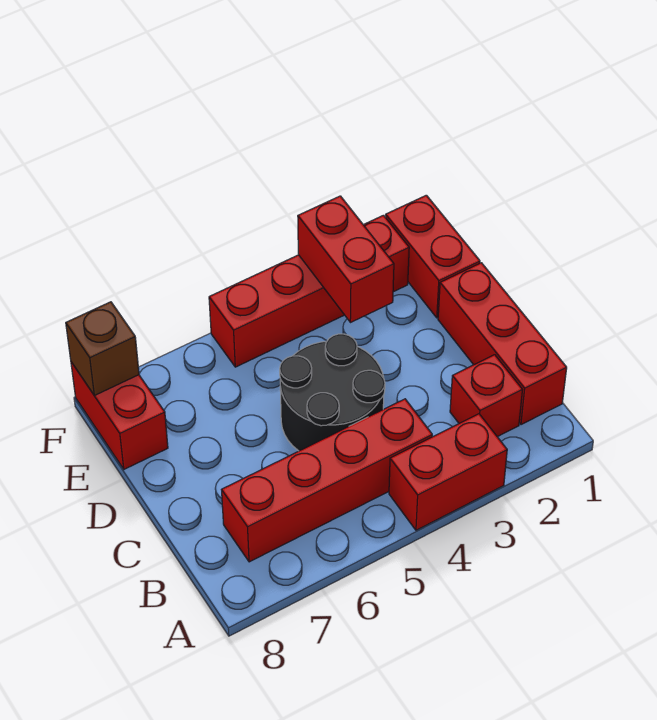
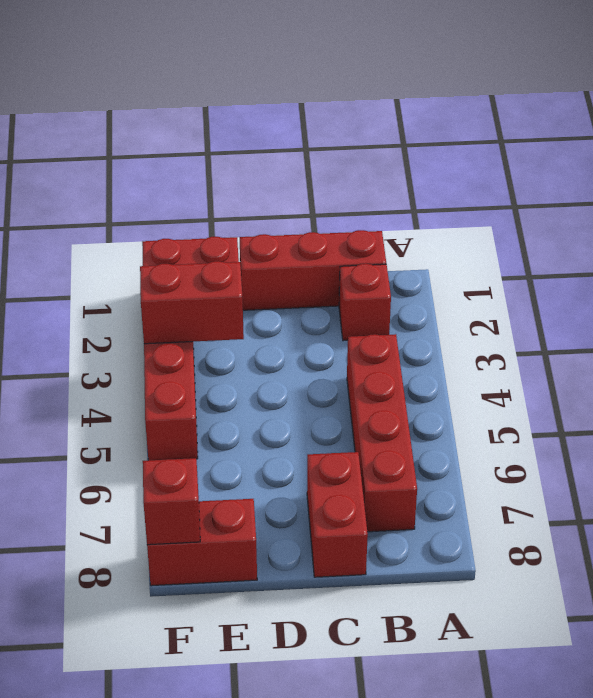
red brick A3:A4 level 1 -> red brick C7:C8 level 1
black round brick C4:D5 level 1 -> none
brown brick F8 level 2 -> red brick F8 level 2

